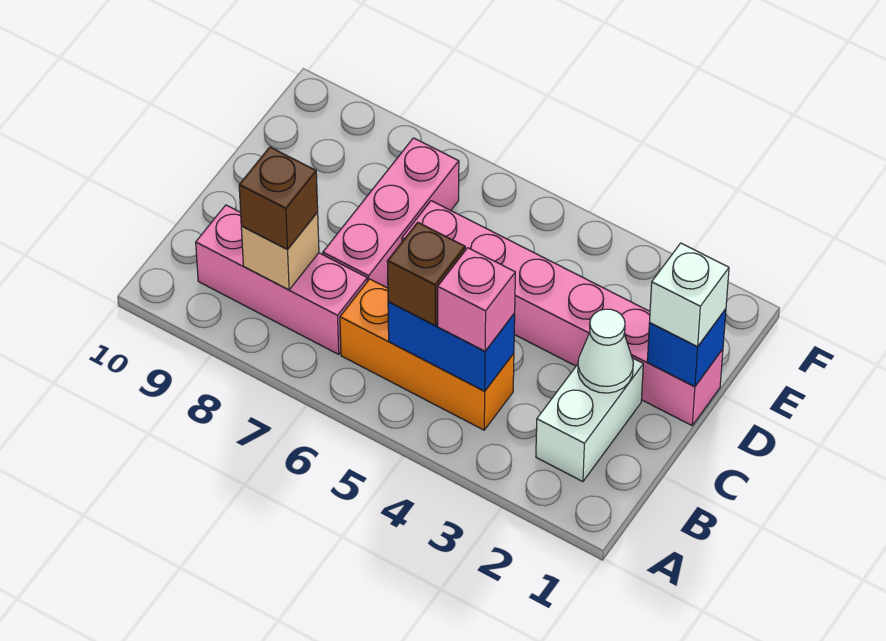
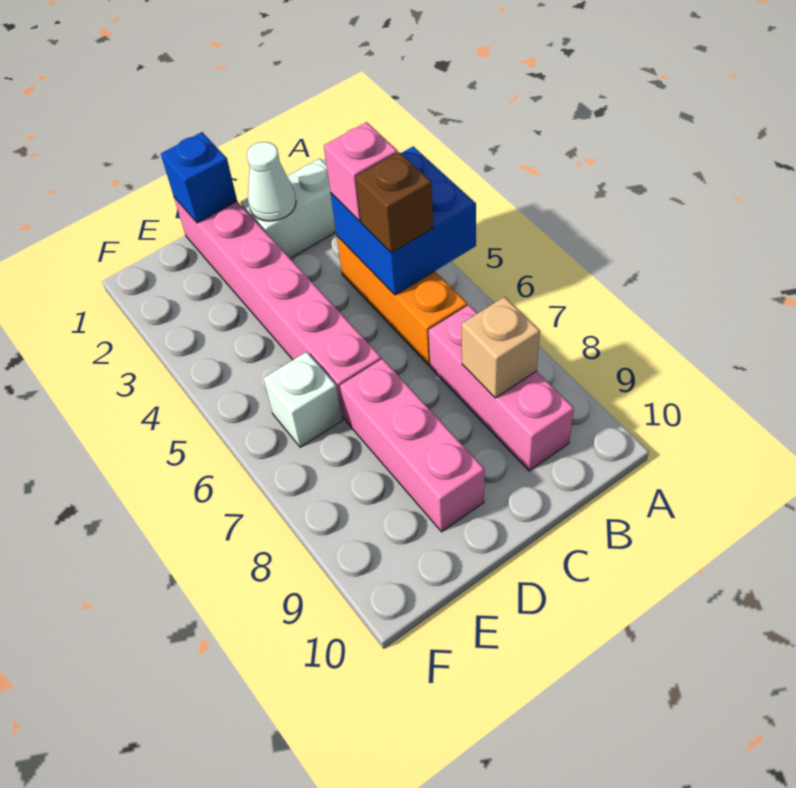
blue brick B4:B5 level 2 -> blue brick A4:B5 level 2
brown brick B8 level 3 -> none
pink brick C7:E7 level 1 -> pink brick D7:D9 level 1
white brick D1 level 3 -> white brick E6 level 1

